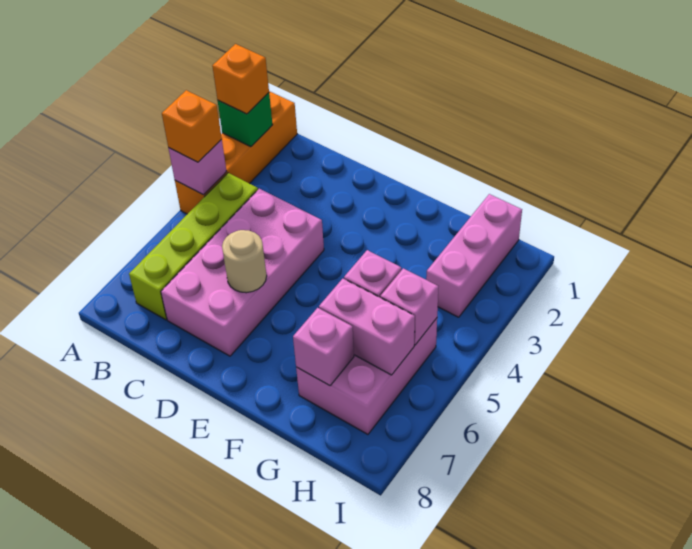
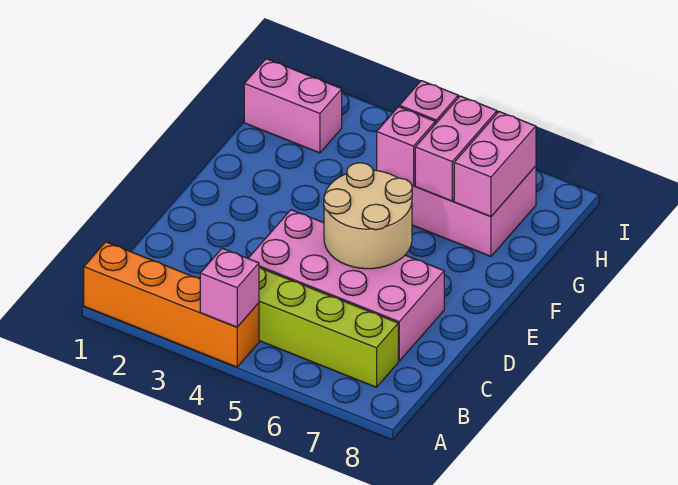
green brick A2 level 2 -> none
orange brick A2 level 3 -> none
orange brick A4 level 3 -> none
tan round brick D6 level 2 -> tan round brick D5:E6 level 2
pink brick G7 level 2 -> pink brick G7:H7 level 2
pink brick H1:H3 level 1 -> pink brick H1:H2 level 1

